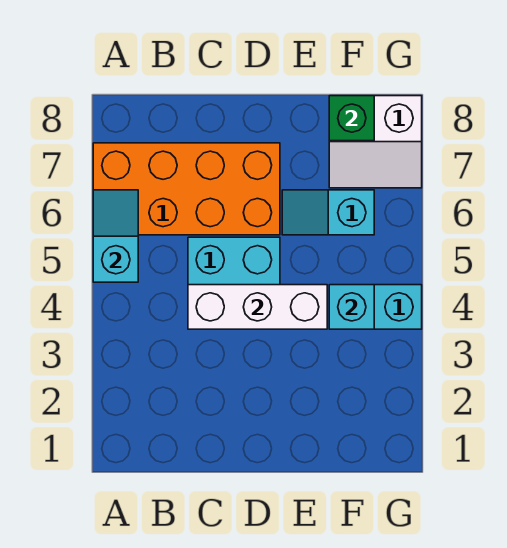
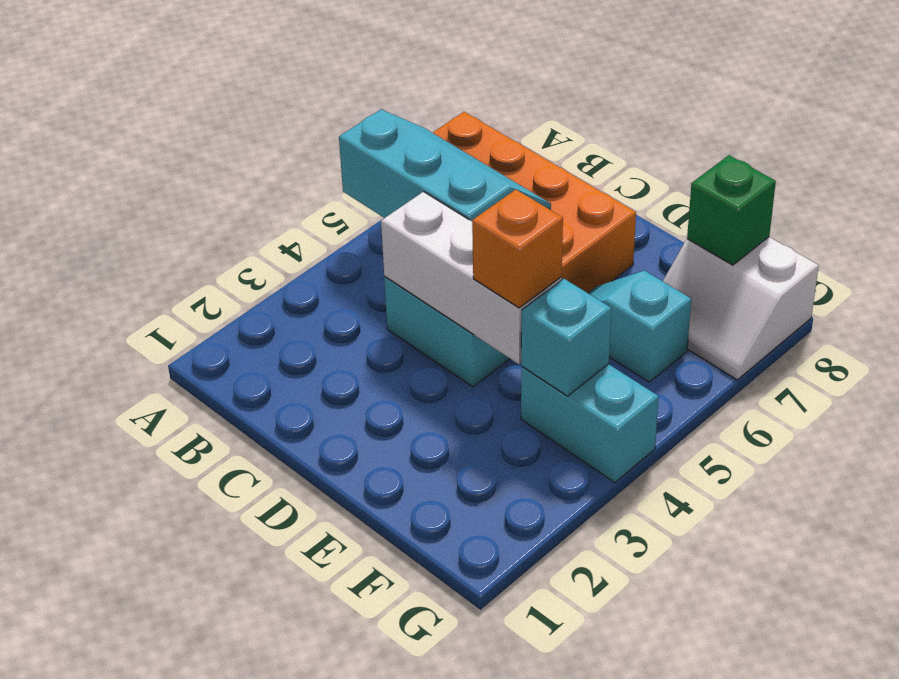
cyan slope A5:A6 level 2 top 5 -> cyan slope A5:C6 level 2 top 5
none -> orange brick E4 level 3

